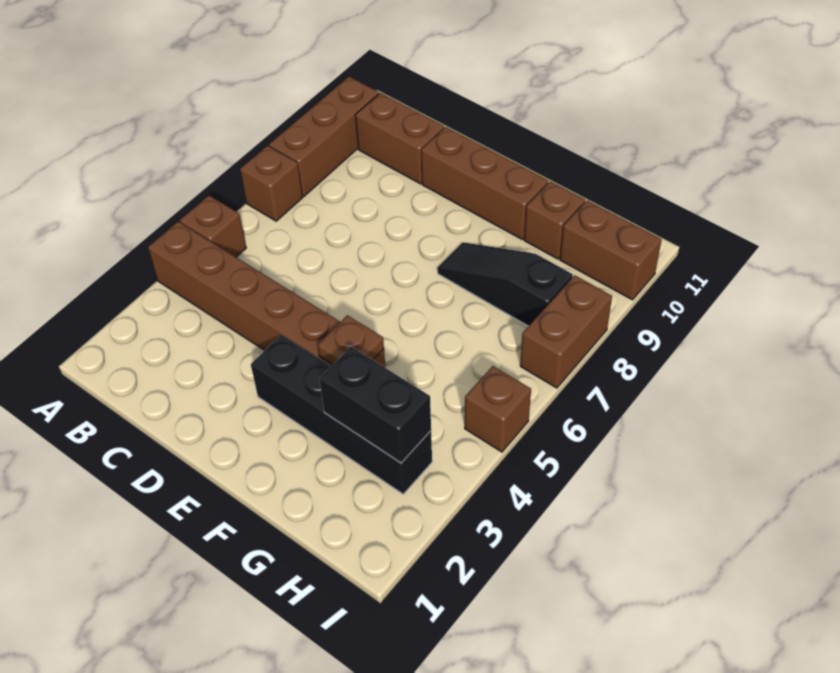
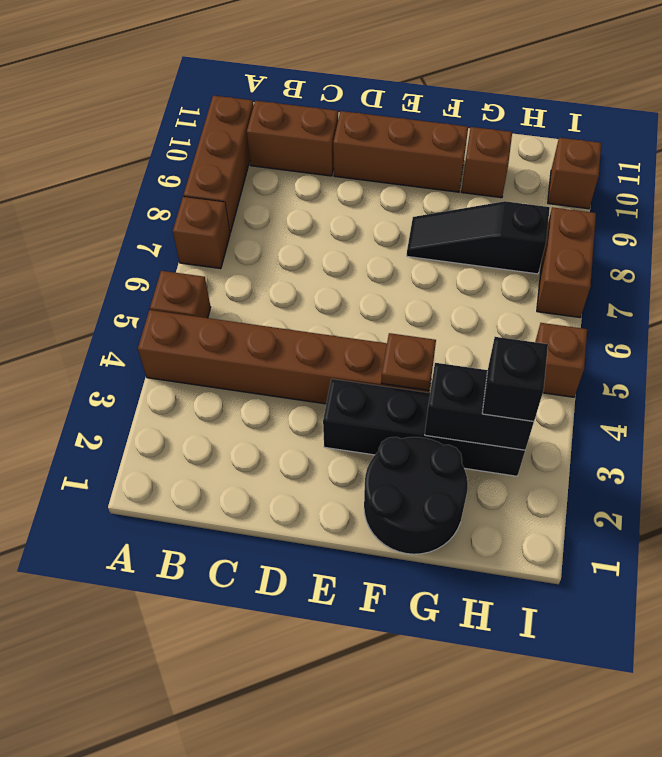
none -> black round brick F1:G2 level 1
none -> black brick H3 level 3
brown brick H10:I10 level 1 -> brown brick I10 level 1

